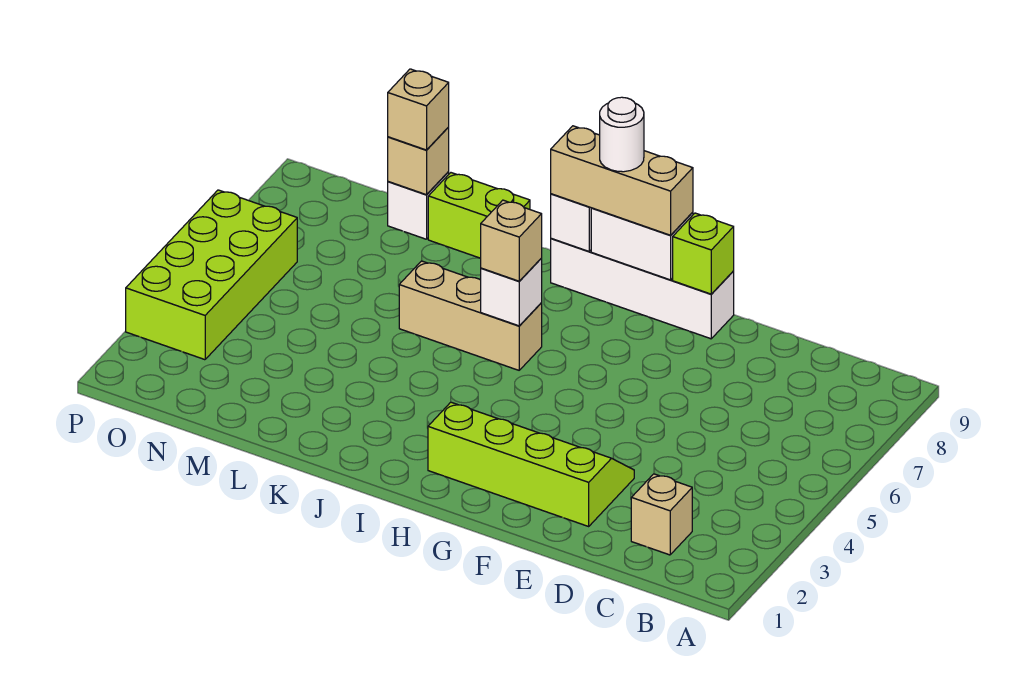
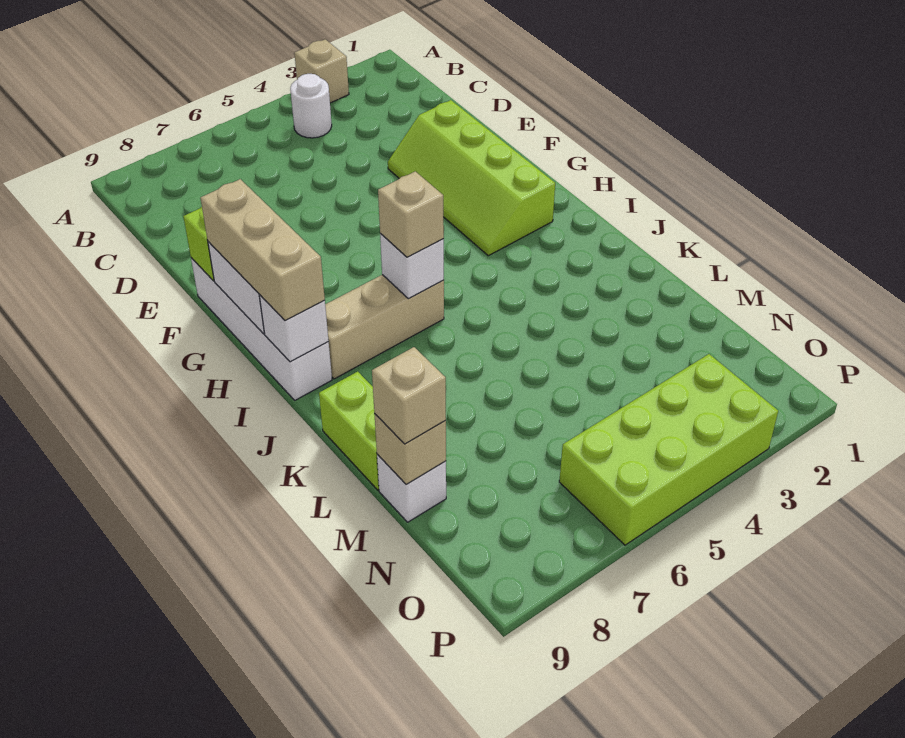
tan brick C2 level 1 -> tan brick A3 level 1
white round brick H9 level 4 -> white round brick B4 level 1
tan brick I6:K6 level 1 -> tan brick I6:I8 level 1

